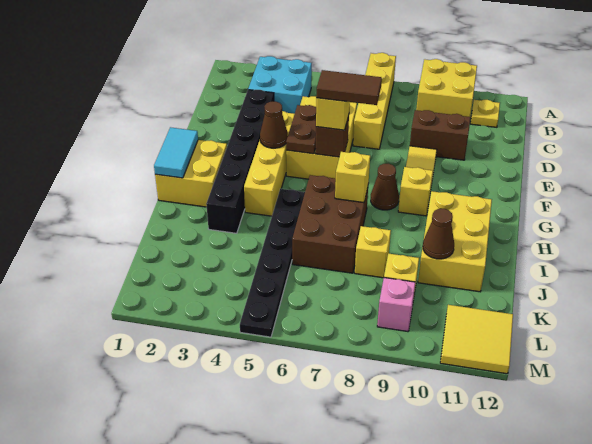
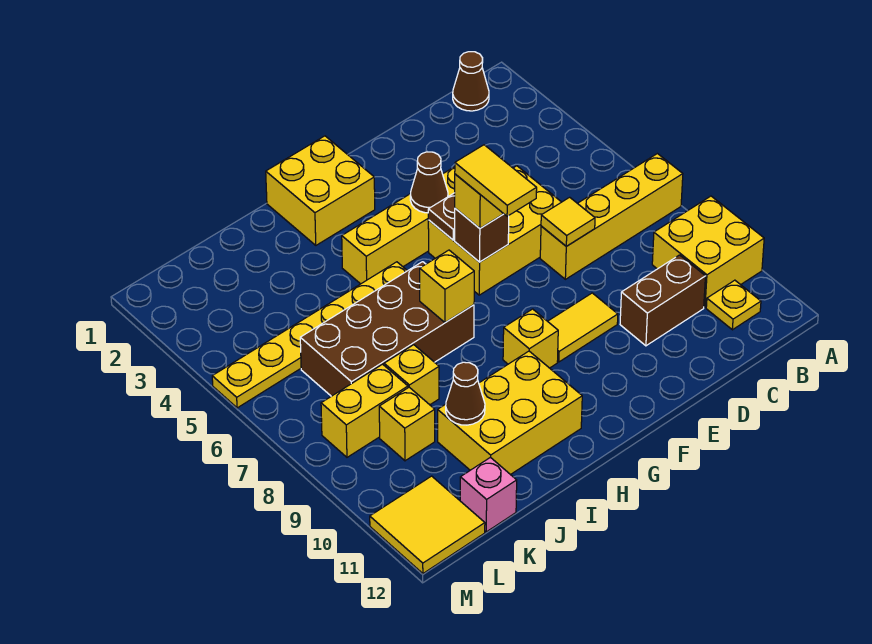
cyan brick B3:C4 level 1 -> none
black brick D3:I3 level 1 -> none
none -> yellow tile D7 level 2
brown brick D9:D10 level 1 -> brown brick C10:D10 level 1
brown tile F6:F7 level 4 -> yellow tile F6:F7 level 4
cyan tile G1:H1 level 2 -> none
brown cone G8 level 1 -> brown cone B1 level 1
black plate H5:M5 level 1 -> yellow plate H5:M5 level 1
brown brick H6:J7 level 1 -> brown brick H6:K7 level 1
none -> yellow brick K8:L8 level 1
pink brick L9 level 1 -> pink brick K12 level 1

